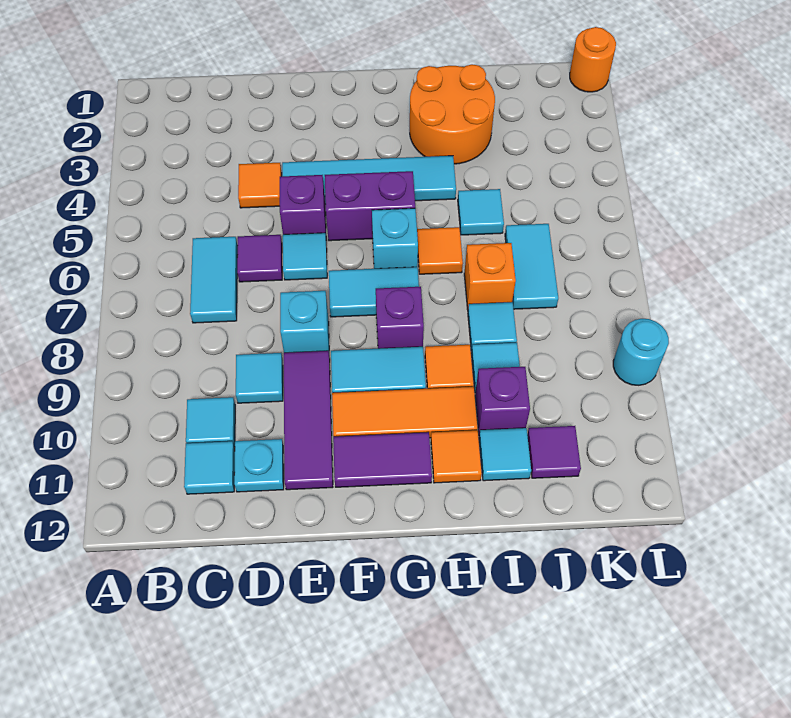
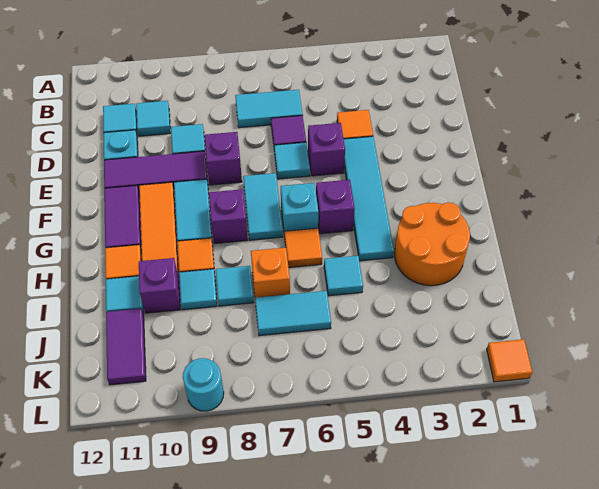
cyan brick E8 level 1 -> purple brick E8 level 1
purple brick F5:G5 level 1 -> purple brick G5 level 1
purple tile J11 level 1 -> purple tile J11:K11 level 1
orange round brick L1 level 1 -> orange tile L1 level 1

